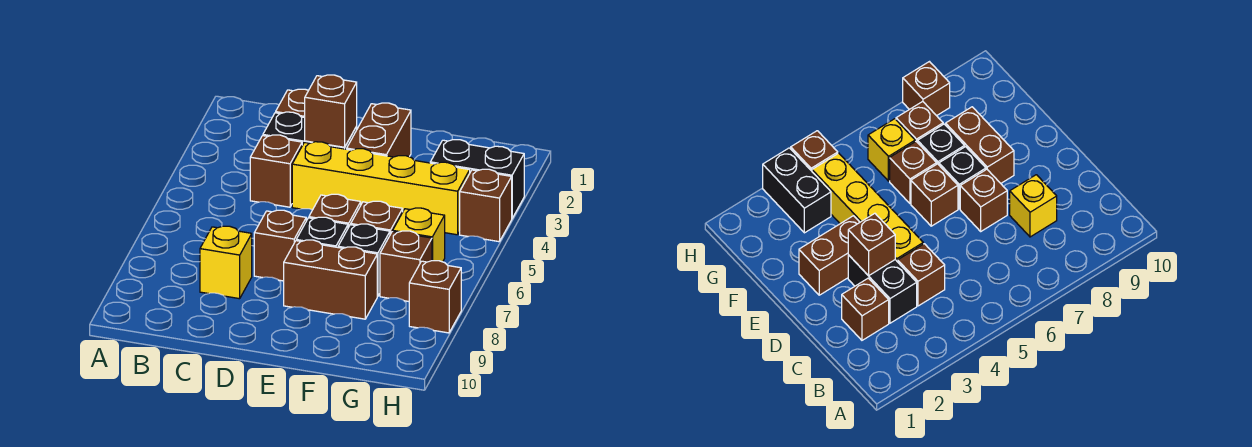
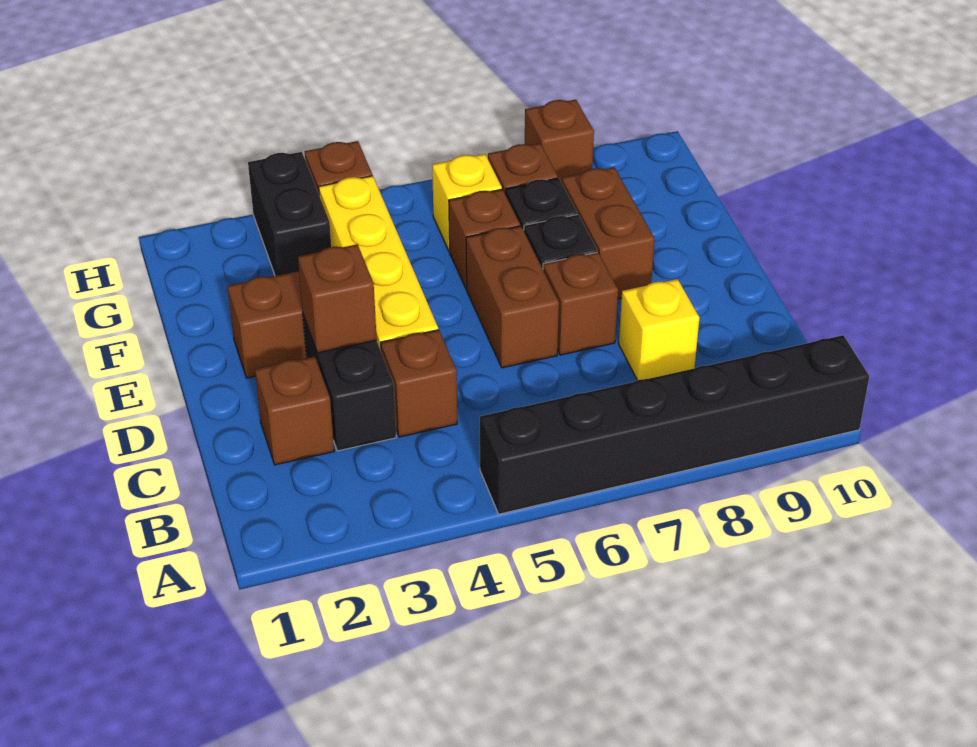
none -> black brick A5:A10 level 1
brown brick E6 level 1 -> brown brick D6:E6 level 1

